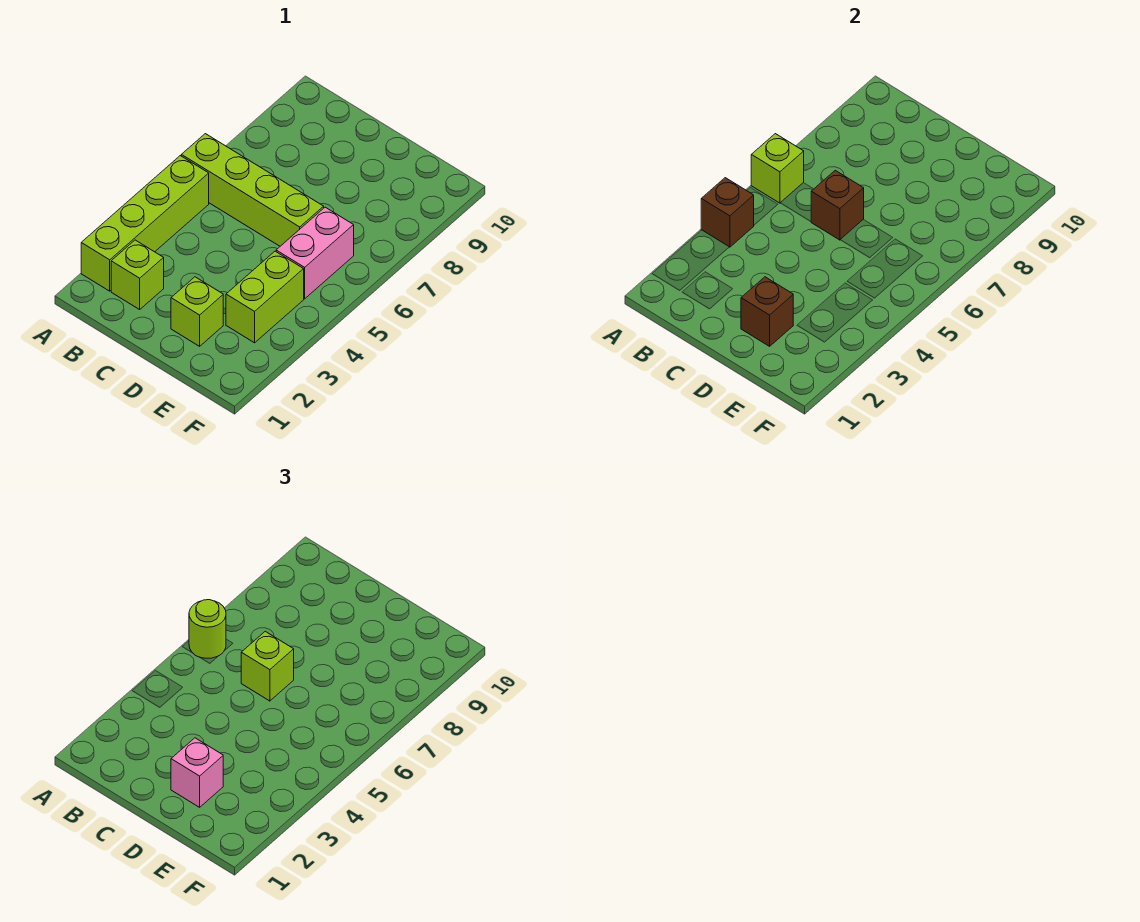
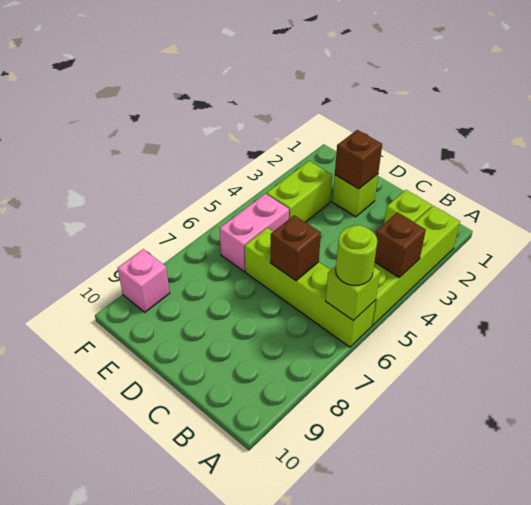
lime brick C6 level 3 -> none
pink brick D2 level 3 -> pink brick F9 level 1

